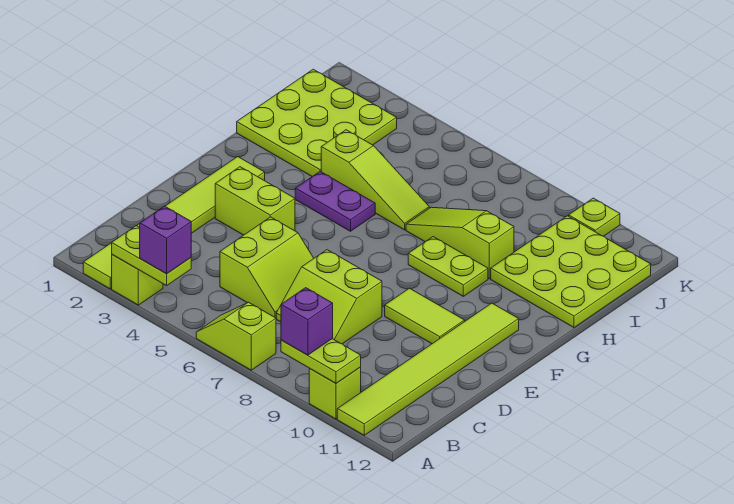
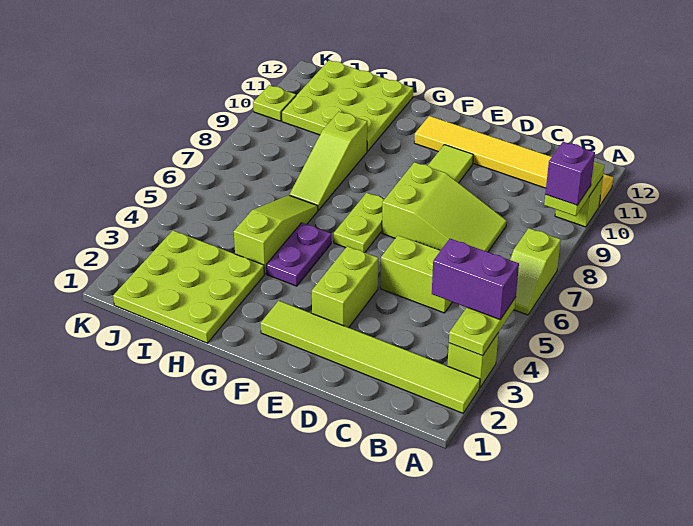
purple brick A4 level 3 -> purple brick A4:B4 level 3
lime tile A11:F11 level 1 -> yellow tile A11:F11 level 1
lime slope C7:D8 level 1 top D -> lime slope C7:E8 level 1 top E
lime plate G8:G9 level 1 -> lime plate F6:F7 level 1

